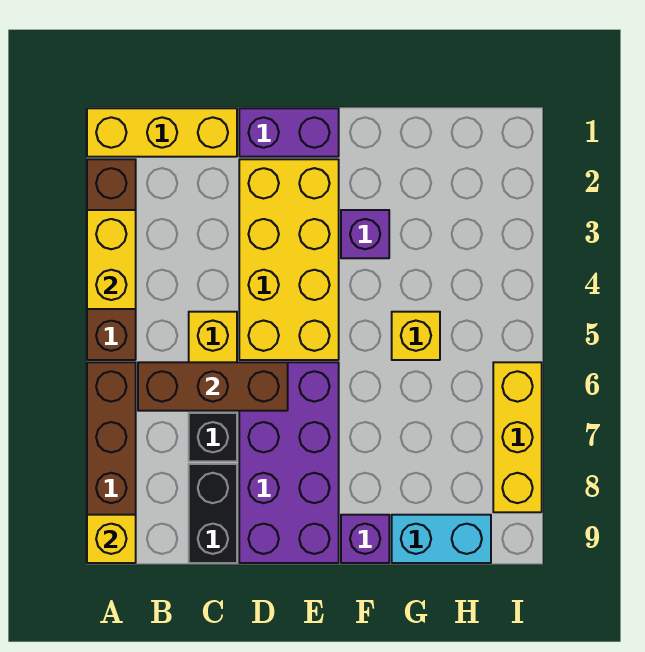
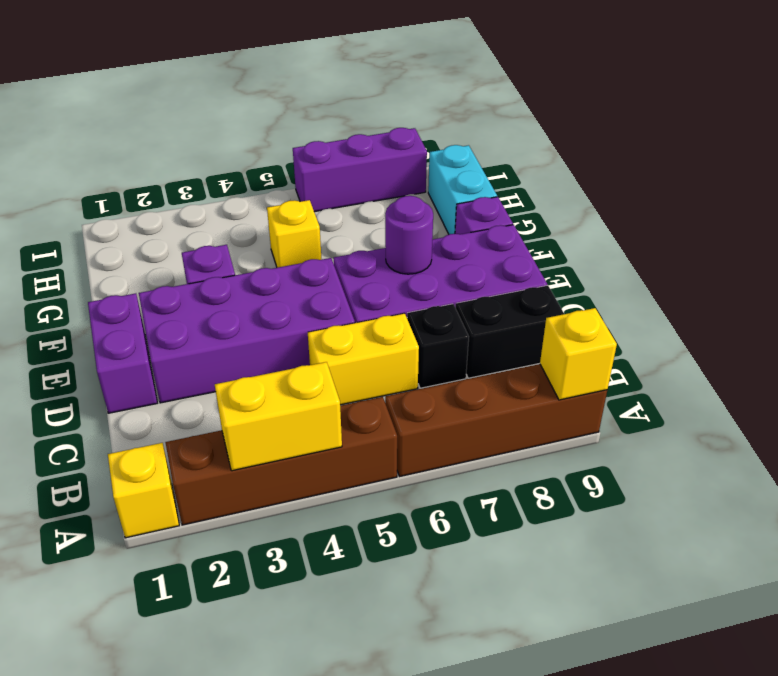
yellow brick A1:C1 level 1 -> yellow brick A1 level 1
brown brick B6:D6 level 2 -> none
yellow brick D2:E5 level 1 -> purple brick D2:E5 level 1
none -> purple round brick E7 level 2
yellow brick I6:I8 level 1 -> purple brick I6:I8 level 1

